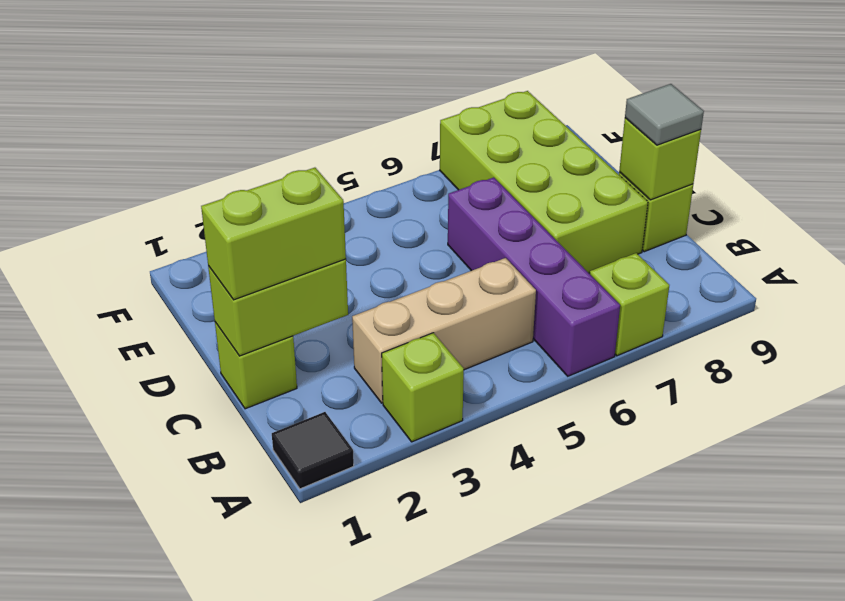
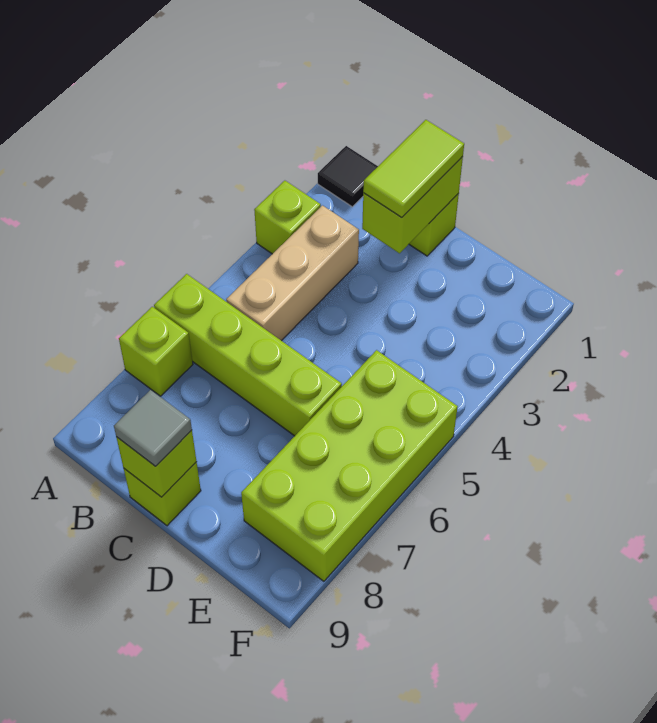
purple brick A6:D6 level 1 -> lime brick A6:D6 level 1
lime brick C1:C2 level 3 -> lime tile C1:C2 level 3
lime brick C7:F8 level 1 -> lime brick E5:F8 level 1

